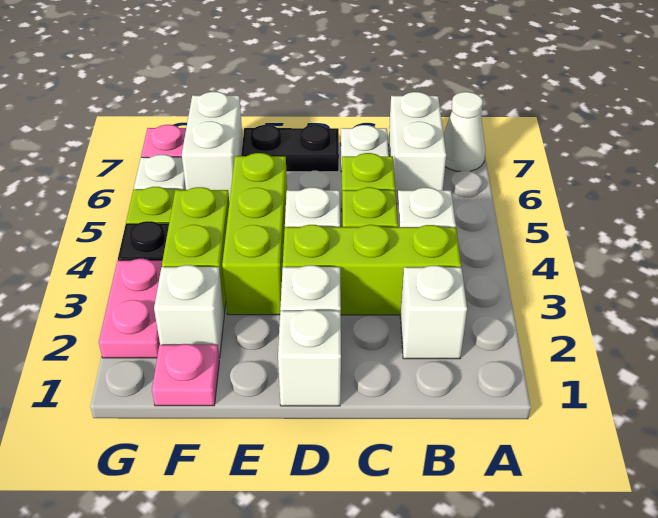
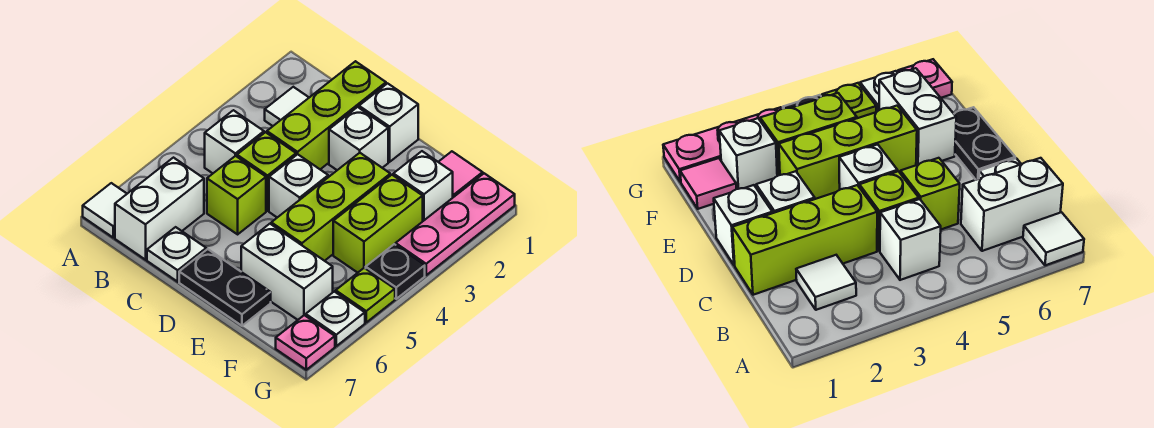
white cone A7 level 1 -> white tile A7 level 1
white brick B2 level 1 -> white tile B2 level 1
lime brick B3:D3 level 1 -> lime brick C1:C3 level 1
pink plate F1 level 1 -> pink tile F1 level 1
white brick F6:F7 level 1 -> white brick E6:F6 level 1
pink plate G2:G3 level 1 -> pink plate G1:G3 level 1

